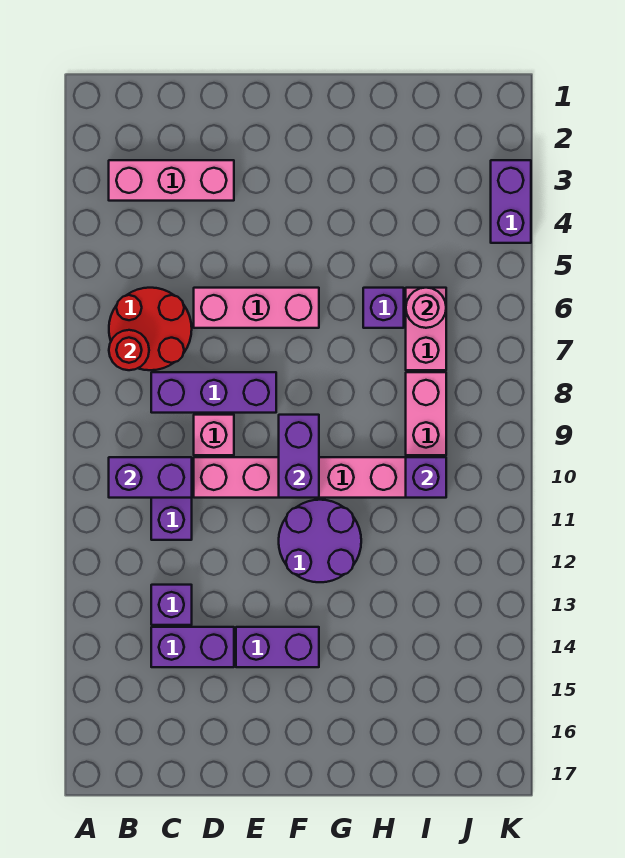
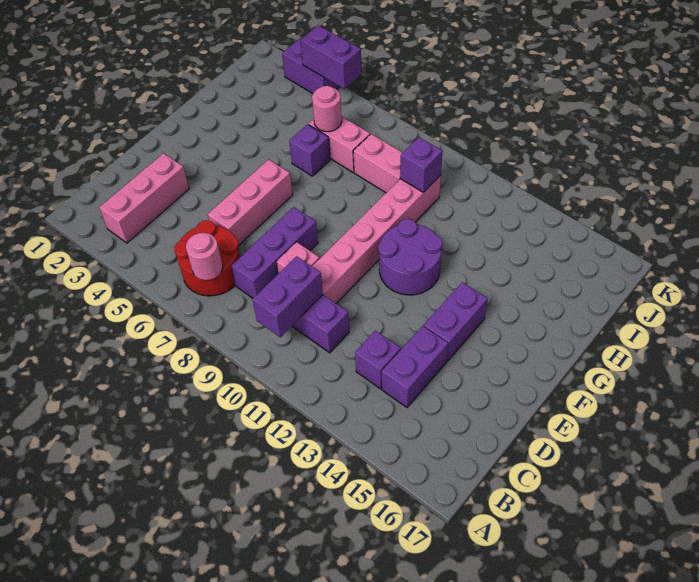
red round brick B7 level 2 -> pink round brick B7 level 2
purple brick F9:F10 level 2 -> purple brick K4:K5 level 2

